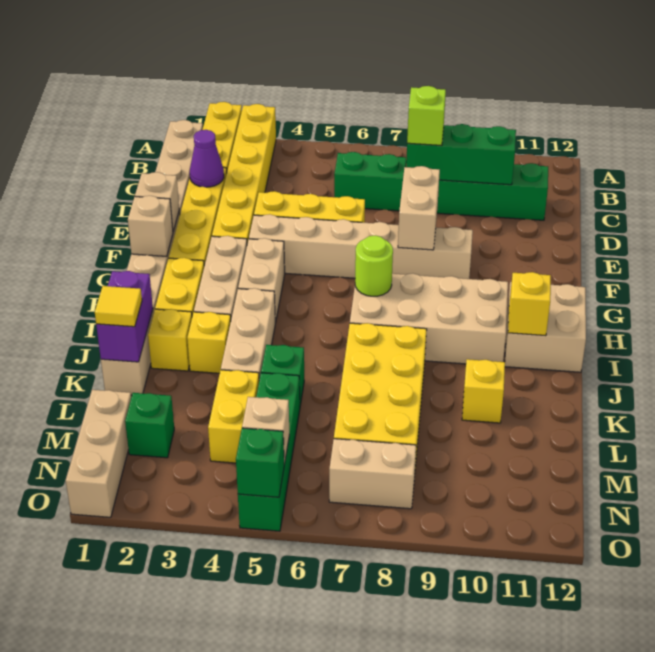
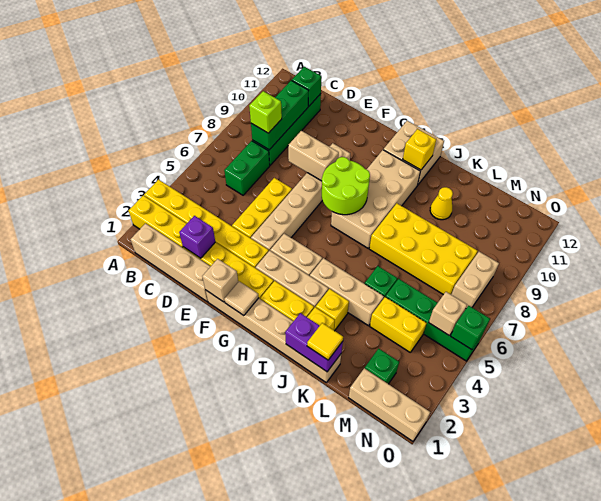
none -> green brick C11 level 2
purple cone D2 level 2 -> purple brick D2 level 2
tan brick G1 level 2 -> tan tile G1 level 2
lime round brick H7 level 2 -> lime round brick G7:H8 level 2
yellow brick K10 level 1 -> yellow cone K10 level 1

